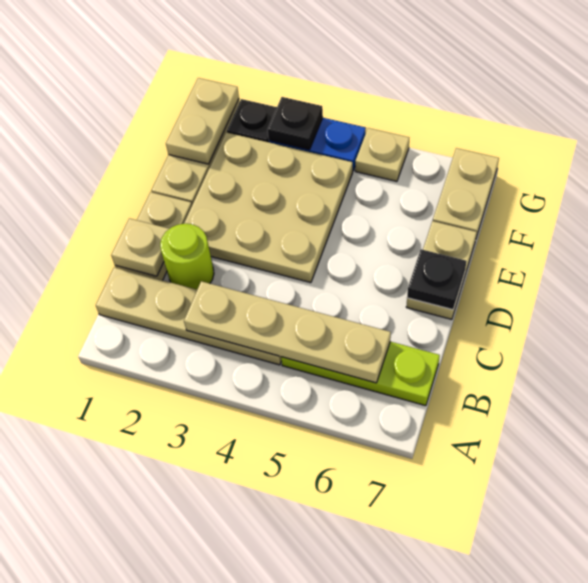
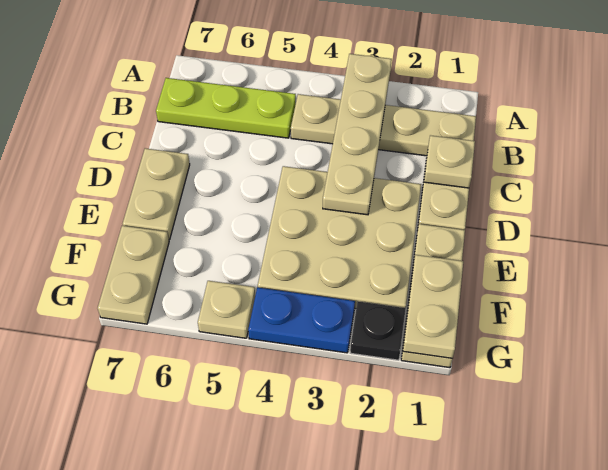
tan plate B3:B6 level 2 -> tan plate A3:D3 level 2
lime round brick C2 level 1 -> none
black plate D7 level 2 -> none
black plate G3 level 2 -> none

